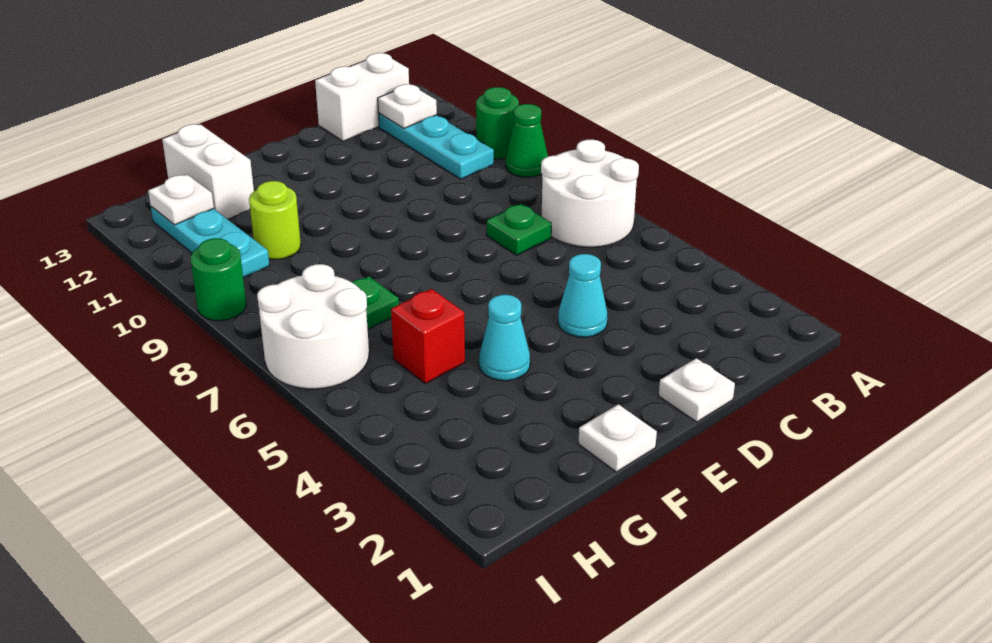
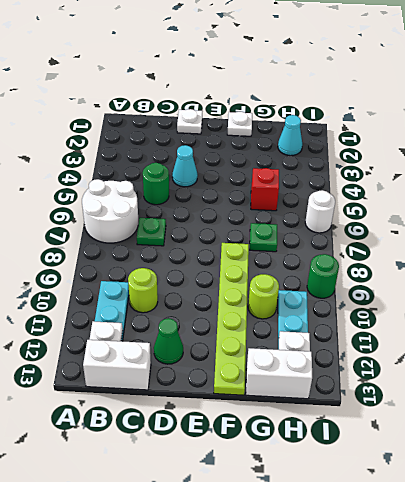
green cone A9 level 1 -> green cone D12 level 1
green round brick A10 level 1 -> green round brick C5 level 1
none -> lime round brick C10 level 1
cyan cone F4 level 1 -> cyan cone H2 level 1
none -> lime plate F8:F13 level 1
white brick G12:G13 level 1 -> white brick G13:H13 level 1
white round brick H6:I7 level 1 -> white round brick I6 level 1

